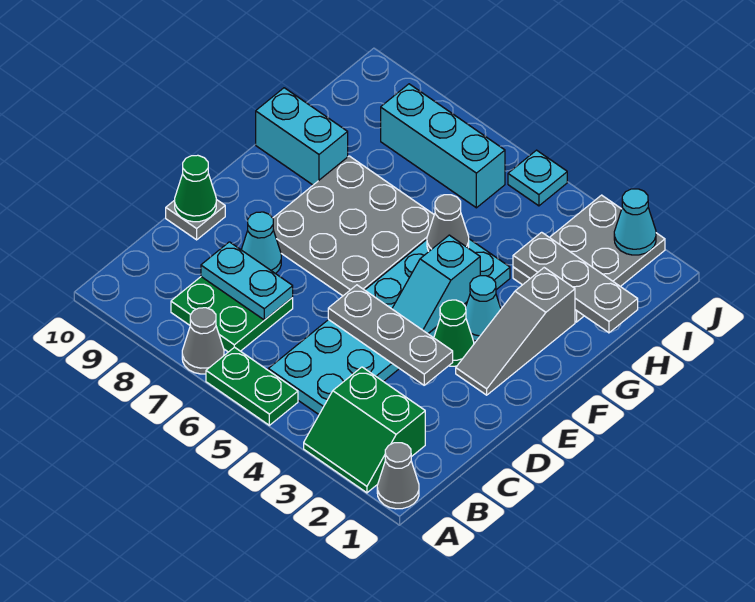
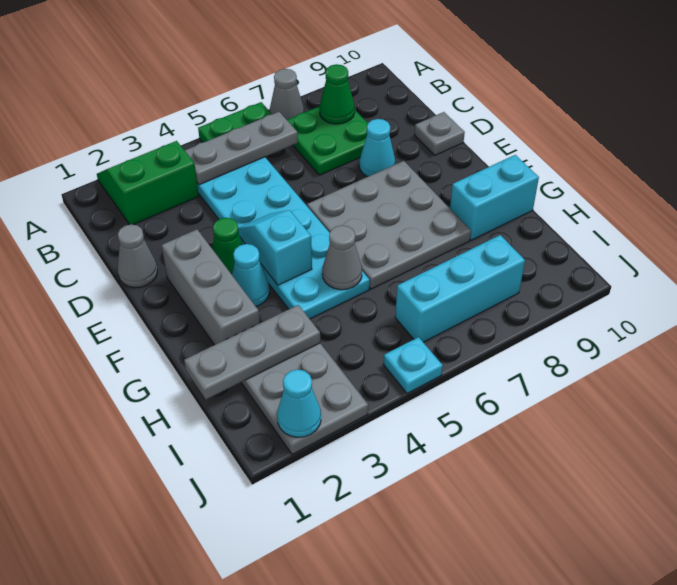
grey cone A1 level 1 -> grey cone D1 level 1
cyan plate C7:C8 level 2 -> none
grey plate D3:D5 level 2 -> grey plate B4:B6 level 2
green cone D10 level 2 -> green cone B8 level 2
grey slope E2:G2 level 1 top G -> grey brick E2:G2 level 1

